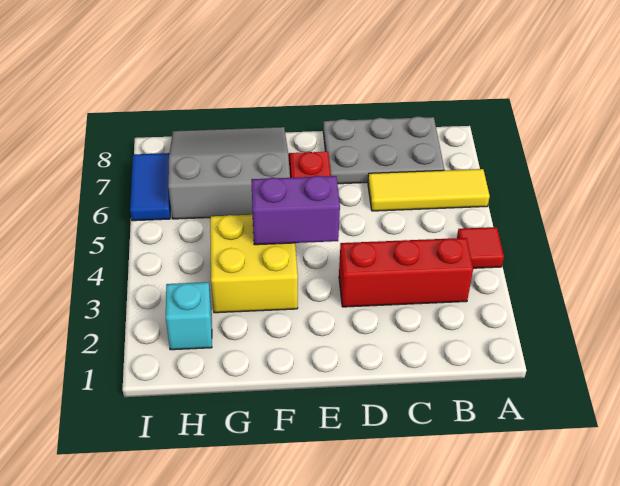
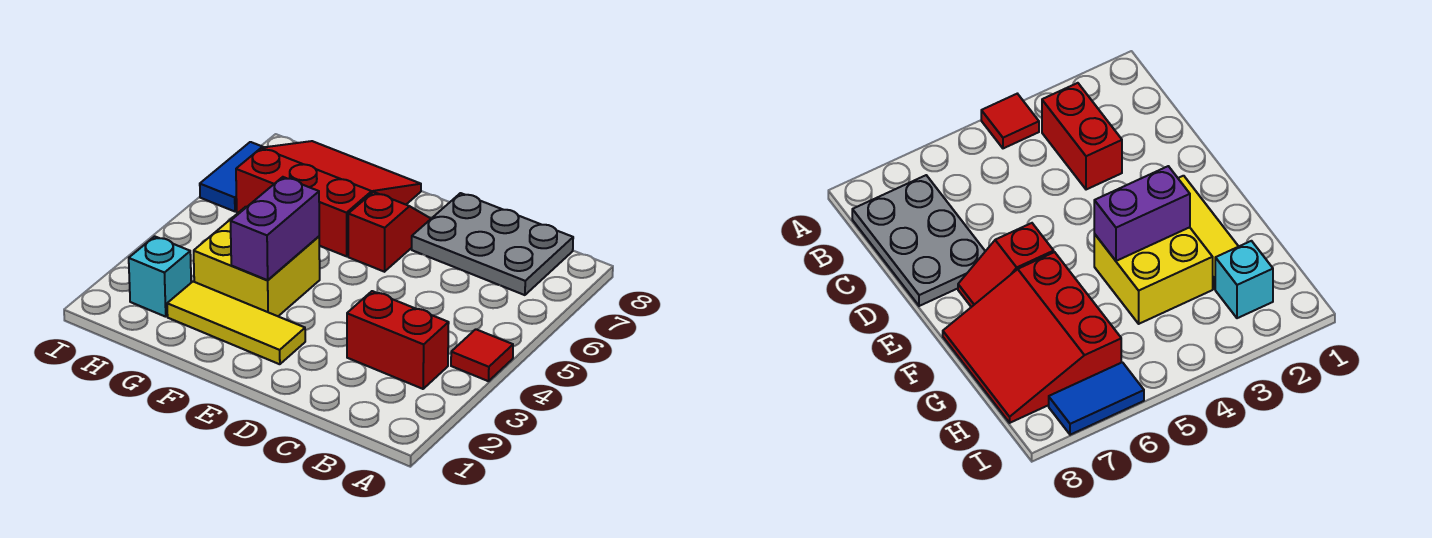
yellow tile A6:C6 level 1 -> yellow tile E2:G2 level 1
red brick B3:D3 level 1 -> red brick B3:C3 level 1
purple brick E4:F4 level 2 -> purple brick F3:F4 level 2
grey slope F6:H8 level 1 top 6 -> red slope F6:H8 level 1 top 6

